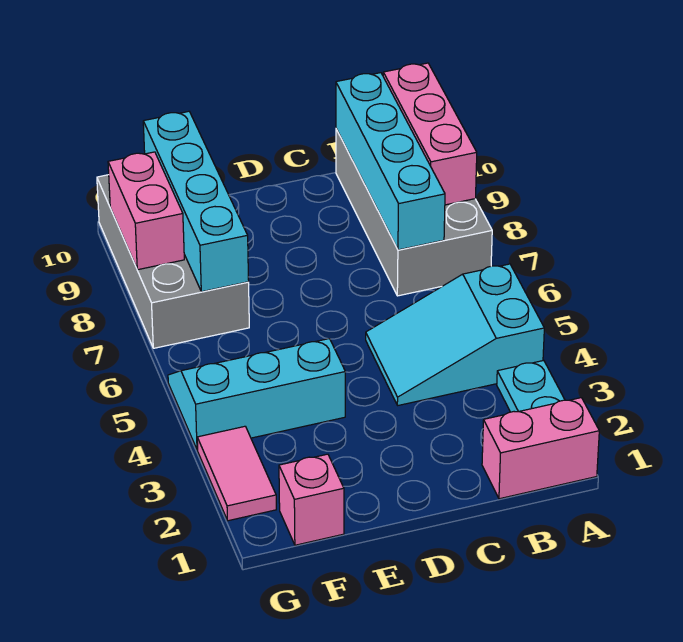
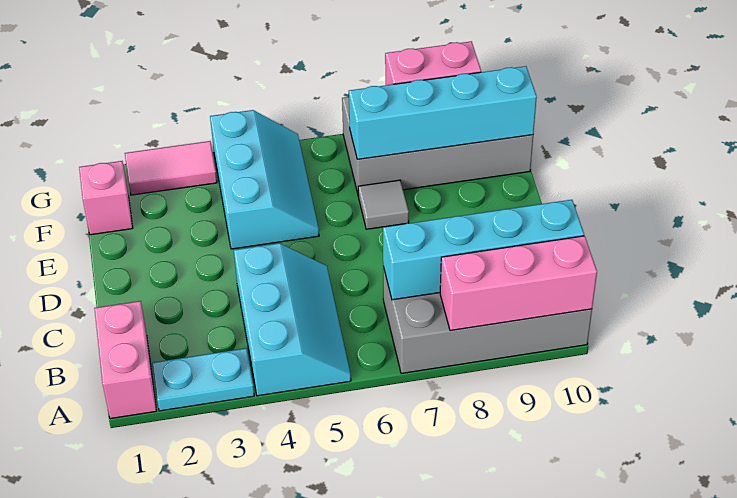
cyan slope A4:C5 level 1 top A -> cyan slope A4:C5 level 1 top 4
none -> grey tile E7 level 1

